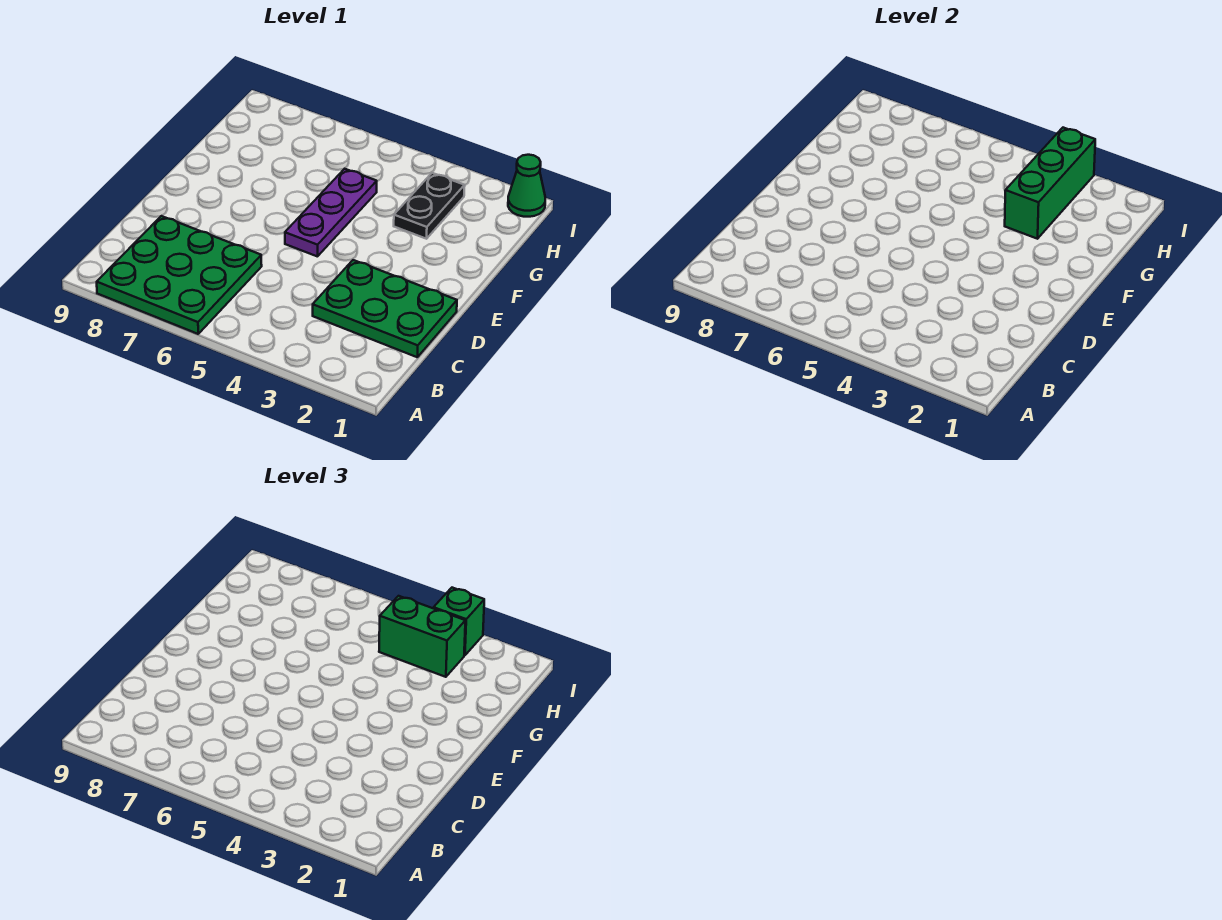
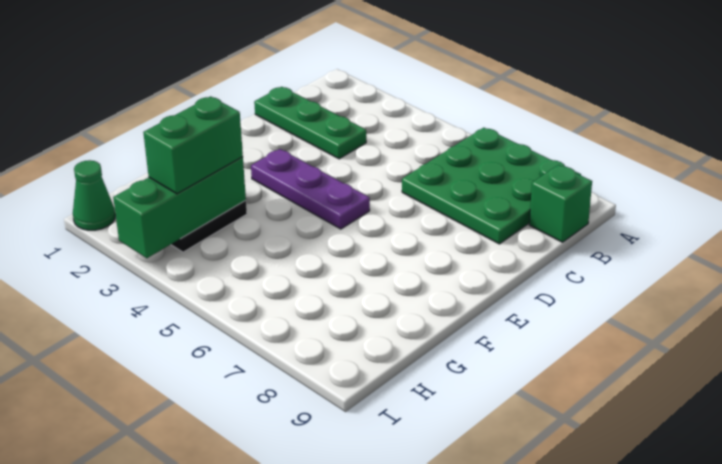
green plate C1:D3 level 1 -> green plate C1:C3 level 1
purple plate E5:G5 level 1 -> purple plate E3:E5 level 1
green brick H3:H4 level 3 -> green brick G3:H3 level 3
green brick I3 level 3 -> green brick B9 level 1

